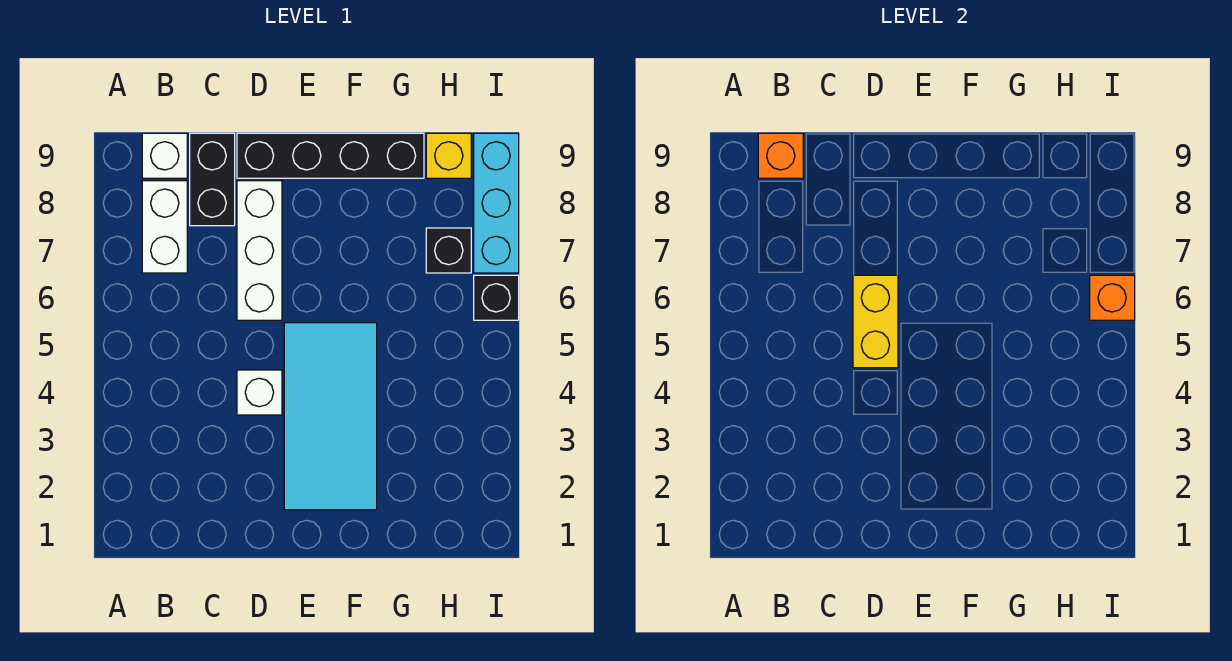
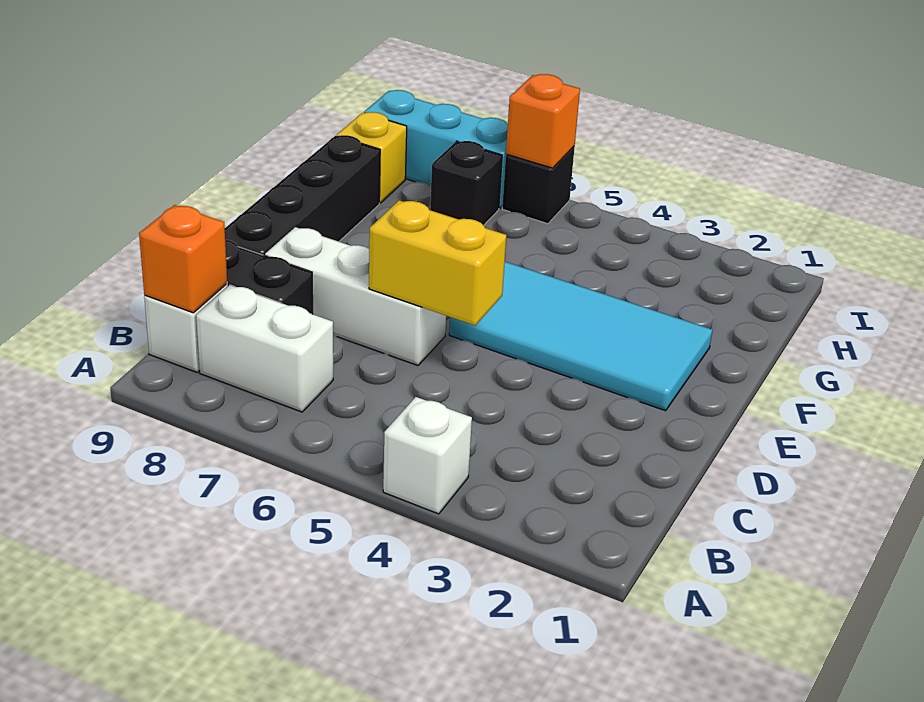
white brick D4 level 1 -> white brick A4 level 1

